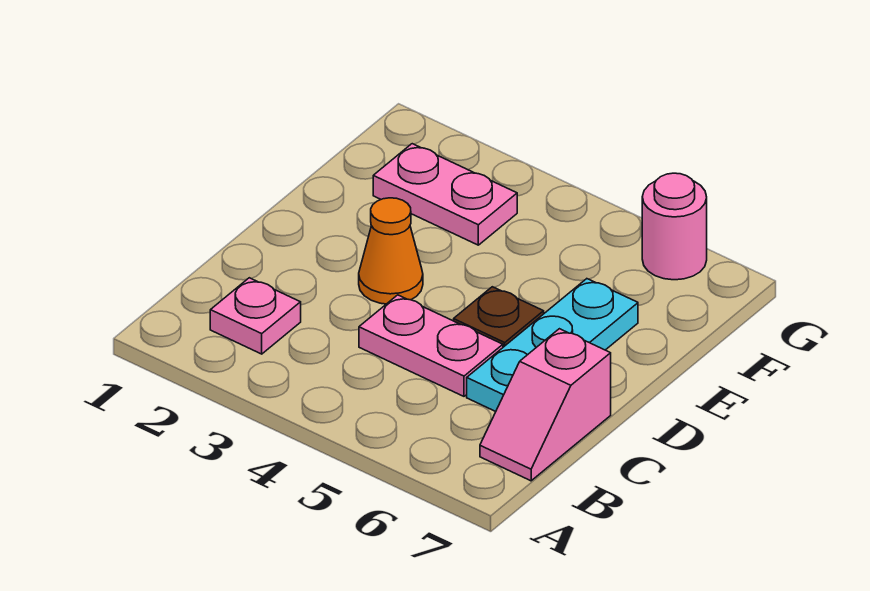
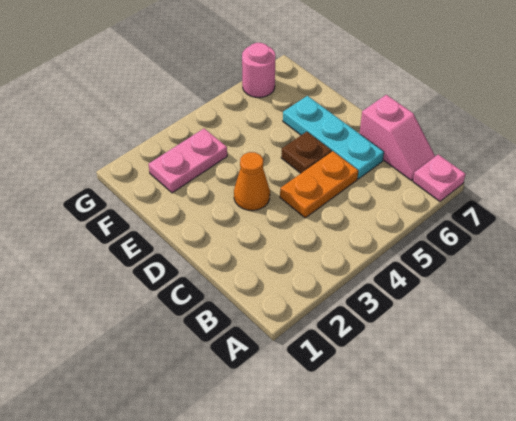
pink plate B2 level 1 -> pink plate A7 level 1
pink plate C4:C5 level 1 -> orange plate C4:C5 level 1

